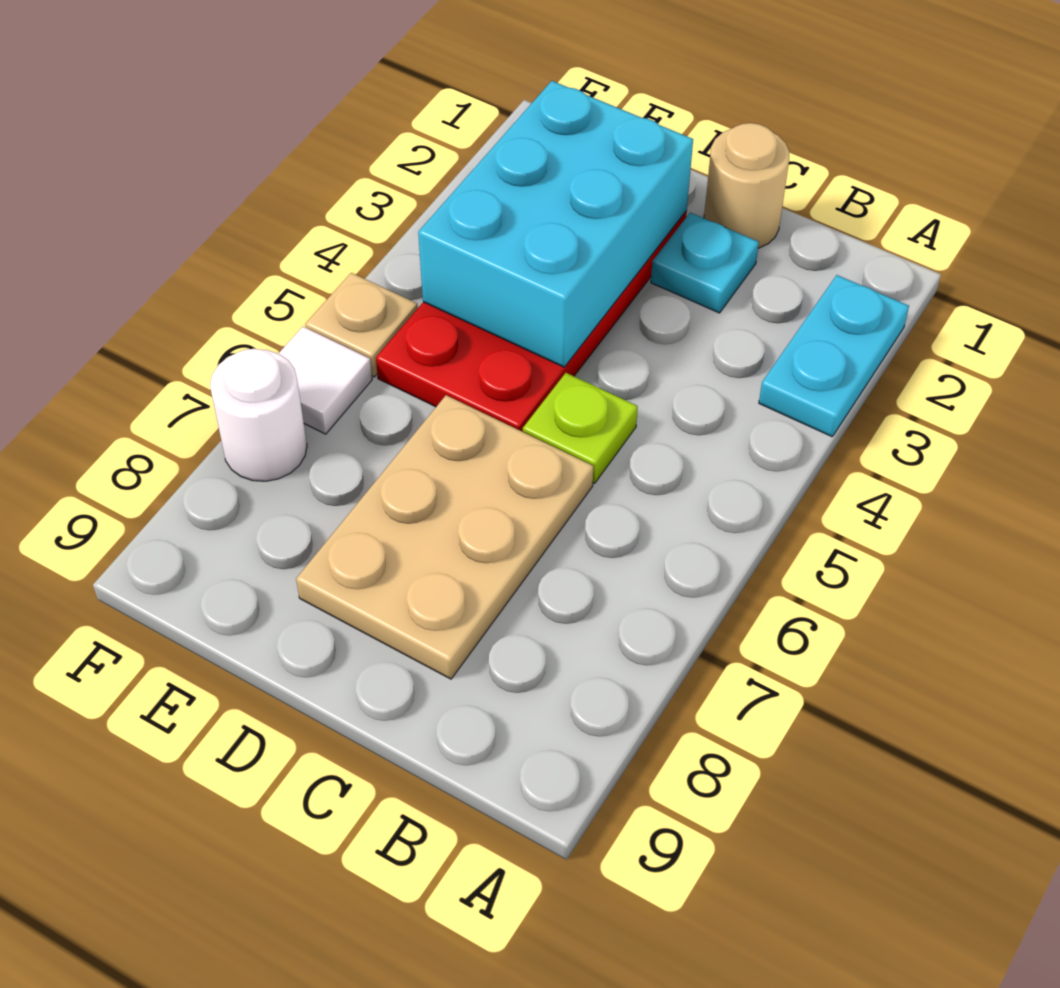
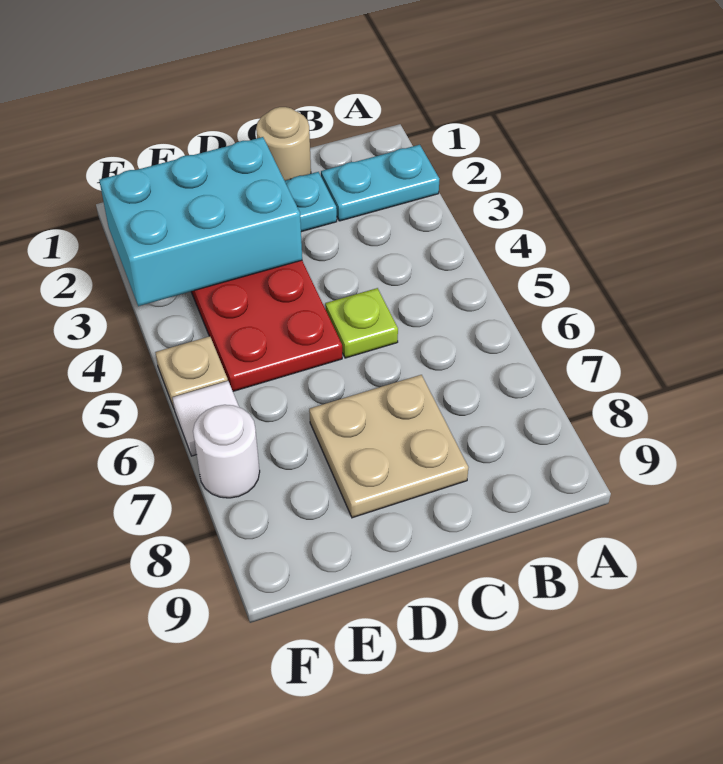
cyan plate A2:A3 level 1 -> cyan plate A2:B2 level 1
tan plate C6:D8 level 1 -> tan plate C7:D8 level 1
cyan brick D2:E4 level 2 -> cyan brick D2:F3 level 2

